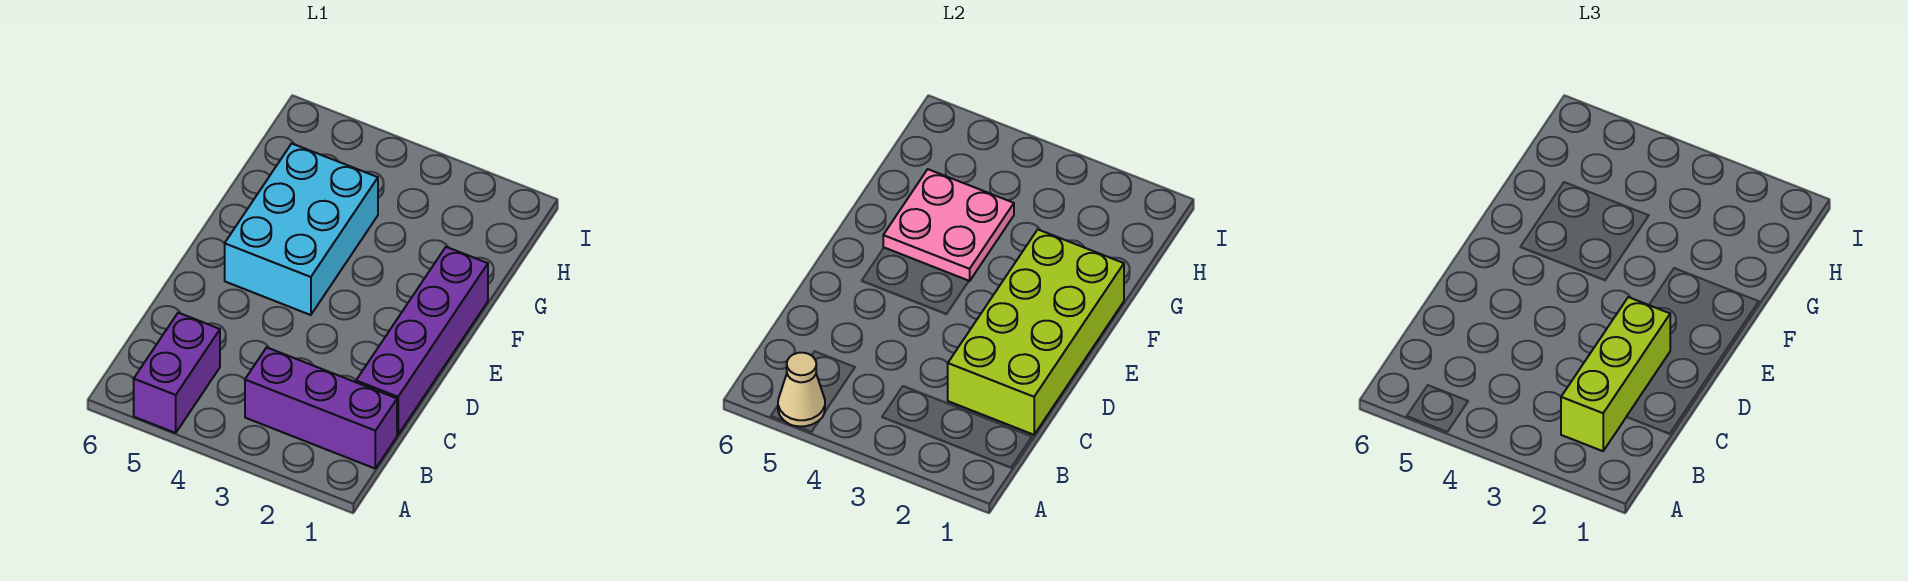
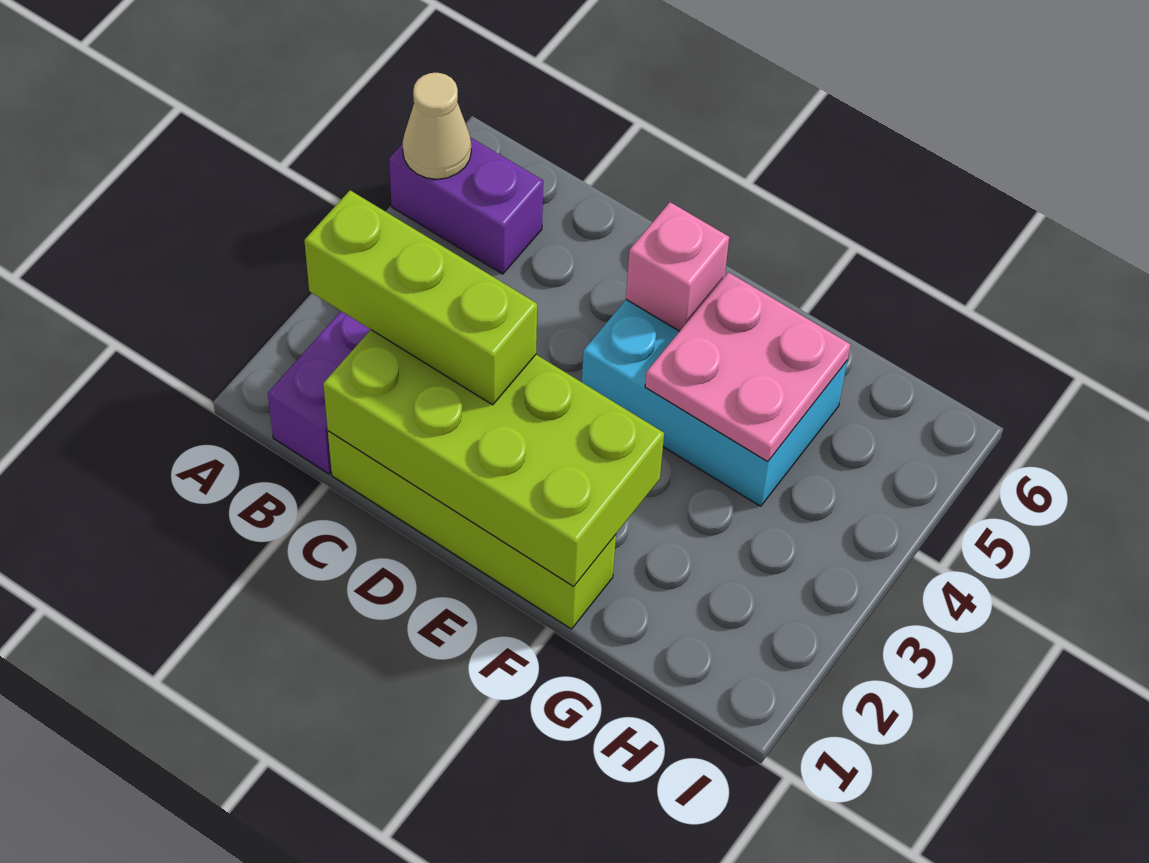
purple brick C1:F1 level 1 -> lime brick C1:F1 level 1
none -> pink brick E5 level 2

